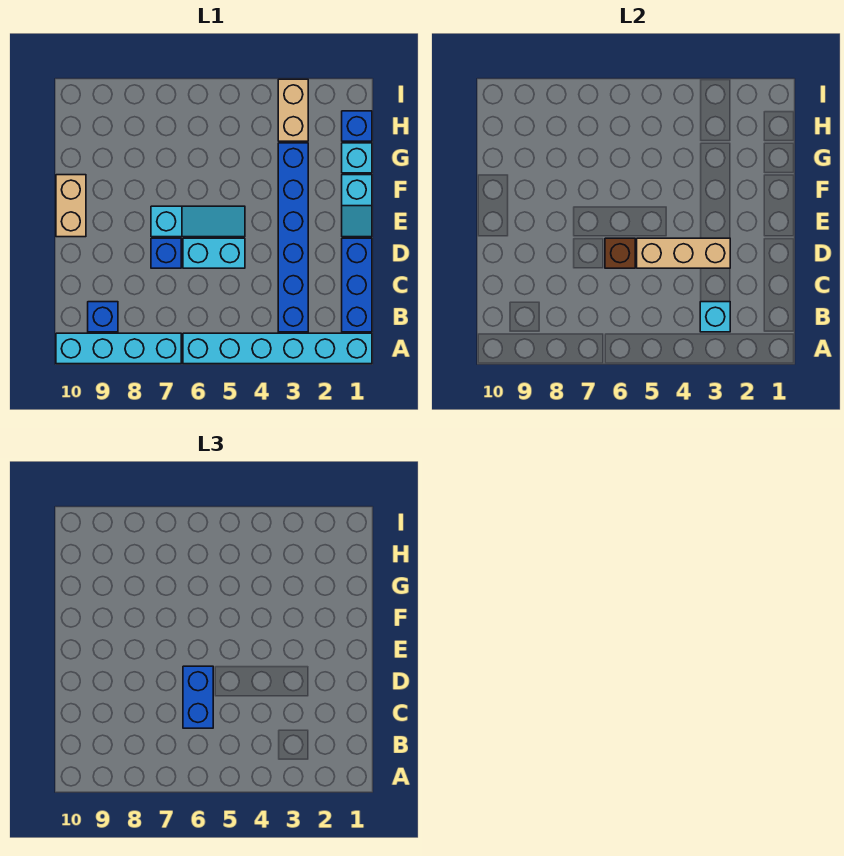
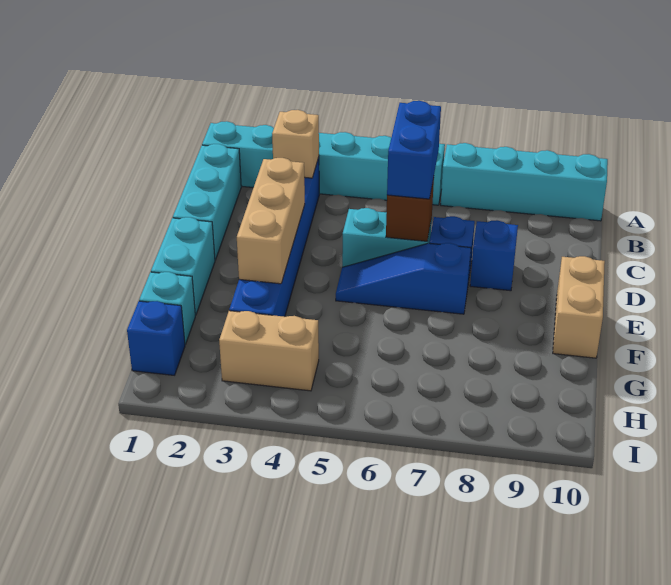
blue brick B1:D1 level 1 -> cyan brick B1:D1 level 1
cyan brick B3 level 2 -> tan brick B3 level 2
blue brick B9 level 1 -> blue brick D8 level 1
tan brick D3:D5 level 2 -> tan brick D3:F3 level 2
cyan slope E1:F1 level 1 top F -> cyan brick E1:F1 level 1
cyan slope E5:E7 level 1 top 7 -> blue slope E5:E7 level 1 top 7
tan brick H3:I3 level 1 -> tan brick H3:H4 level 1

